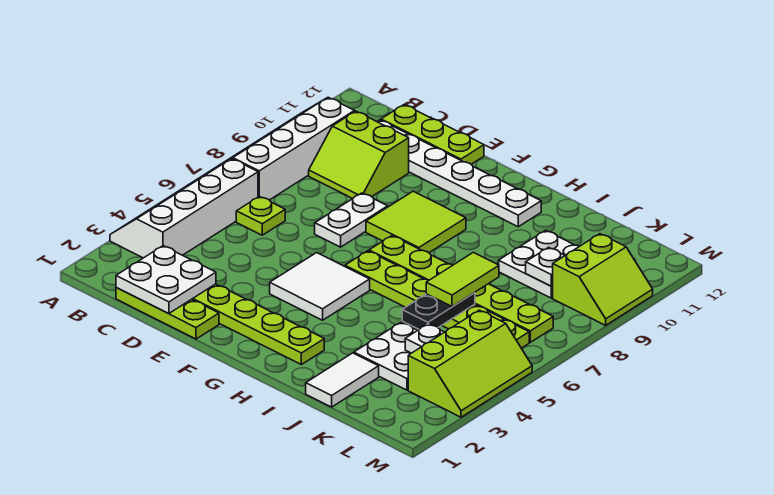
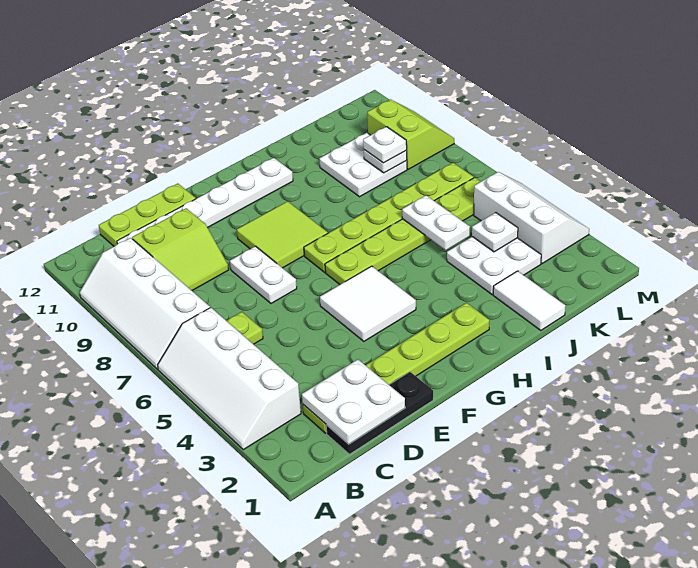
lime plate C1:E1 level 1 -> black plate C1:E1 level 1
black plate J5:J6 level 2 -> white plate J5:J6 level 2
lime tile J6:J7 level 3 -> none
none -> white plate K9 level 3
lime slope L3:M5 level 1 top L -> white slope L3:M5 level 1 top L

